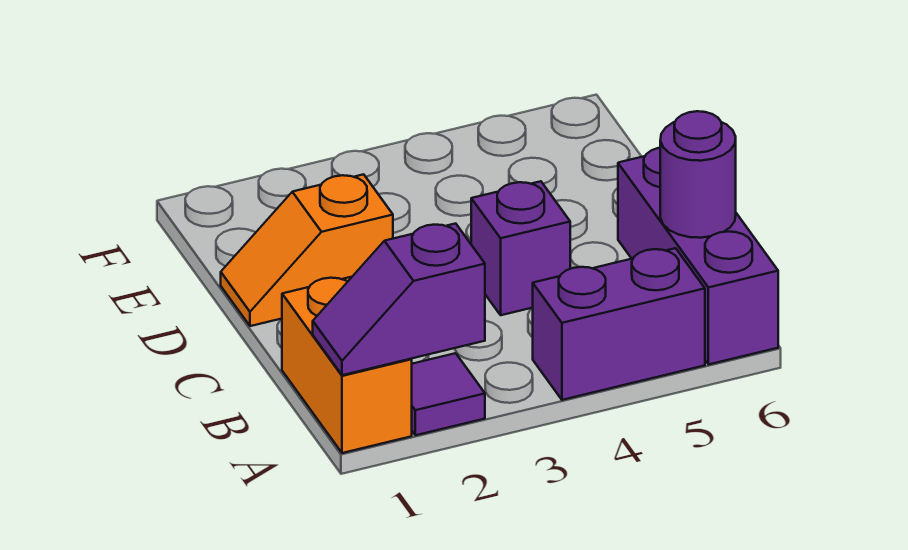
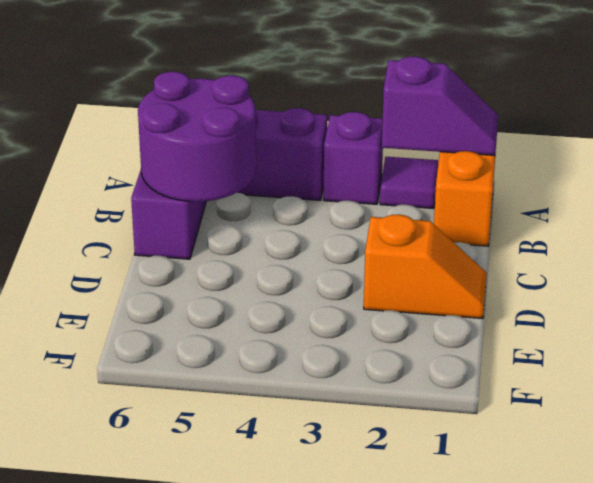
purple round brick B6 level 2 -> purple round brick B5:C6 level 2
purple brick C4 level 1 -> purple brick A3 level 1

